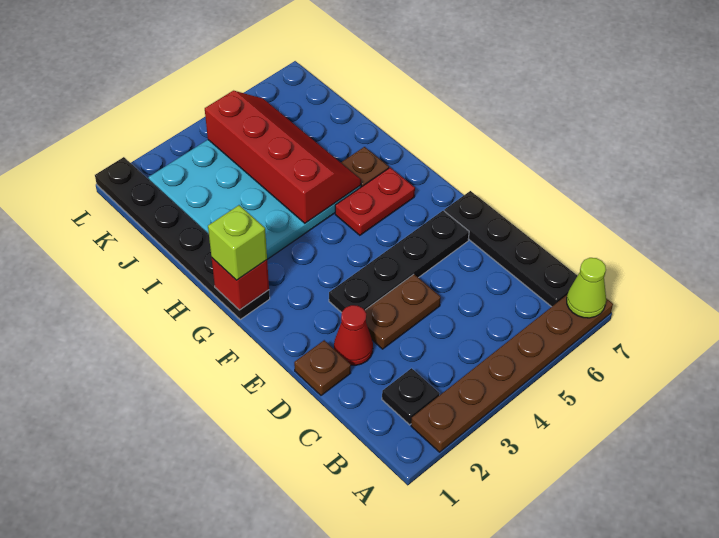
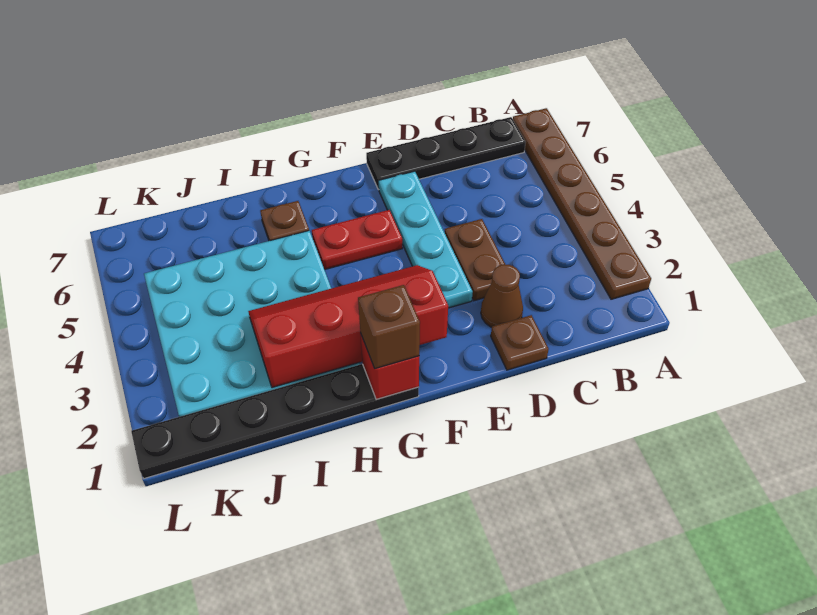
lime cone A7 level 2 -> none
black plate B2 level 1 -> none
red cone D2 level 1 -> brown cone D2 level 1
black plate E3:E6 level 1 -> cyan plate E3:E6 level 1
lime brick G1 level 3 -> brown brick G1 level 3
red plate G5:G6 level 1 -> red plate F5:G5 level 1
red slope H4:K5 level 2 top 4 -> red slope F2:I3 level 2 top 2

